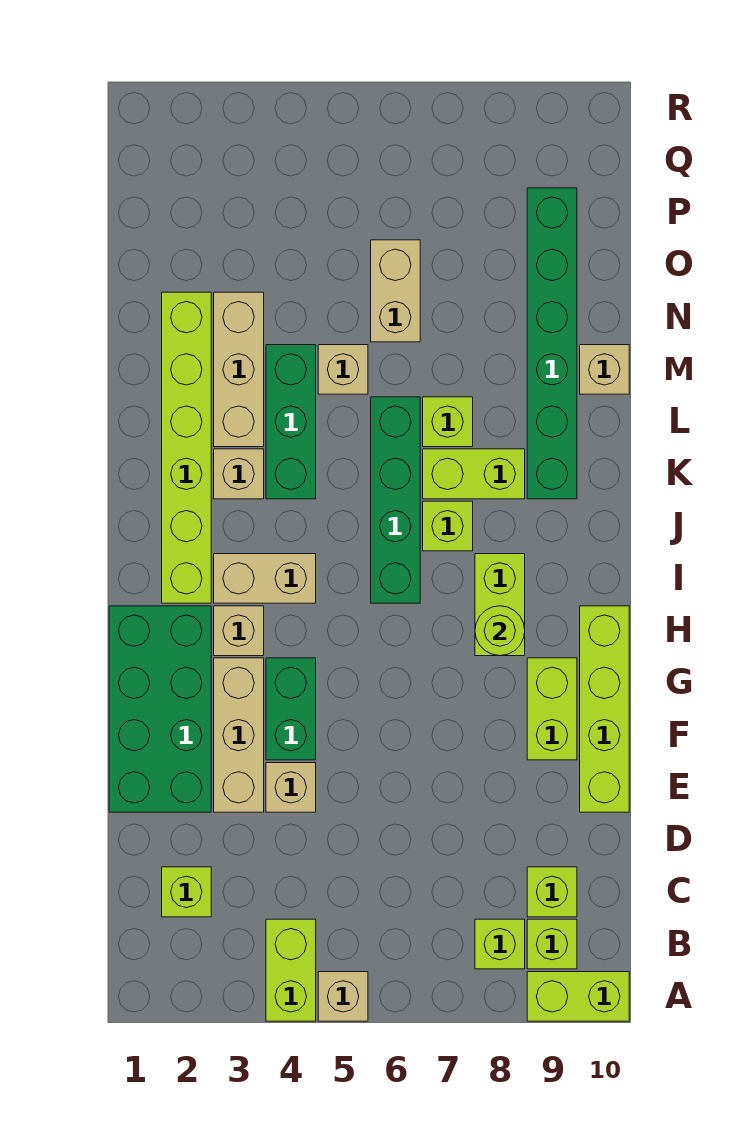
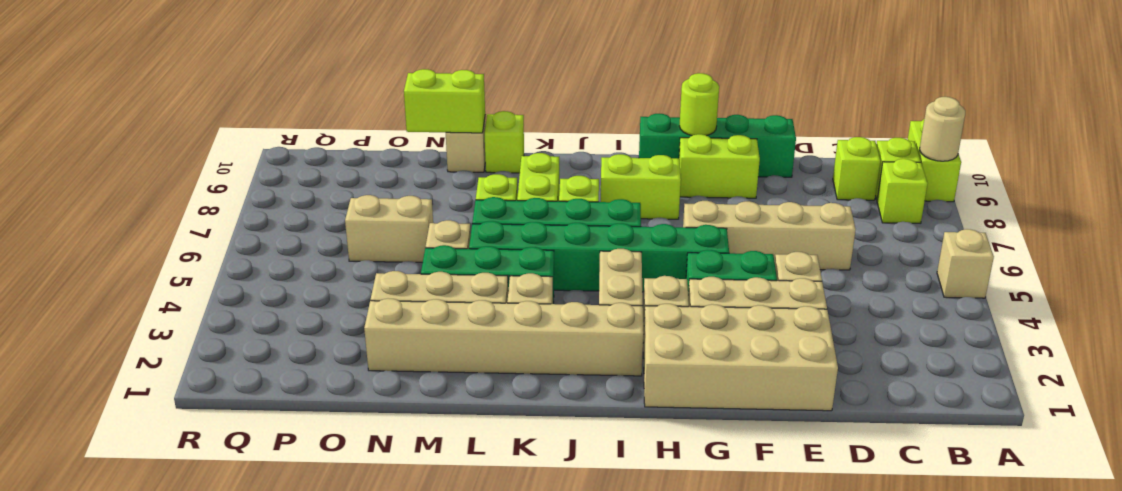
lime brick A4:B4 level 1 -> lime brick M10:N10 level 2
none -> tan round brick A9 level 2
lime brick C2 level 1 -> lime brick L10 level 1
none -> tan brick D6:G6 level 1
green brick E1:H2 level 1 -> tan brick E1:H2 level 1
lime brick E10:H10 level 1 -> green brick E10:H10 level 1
lime round brick H8 level 2 -> lime round brick G10 level 2
lime brick I2:N2 level 1 -> tan brick I2:N2 level 1
green brick K9:P9 level 1 -> green brick G5:L5 level 1

